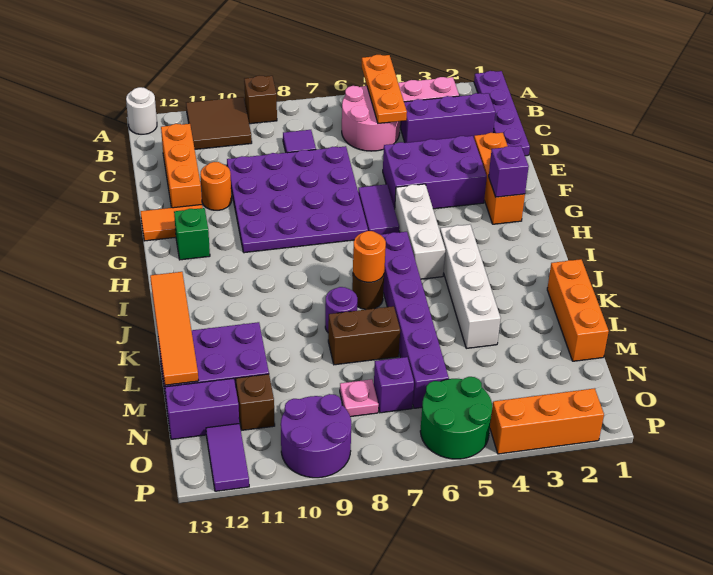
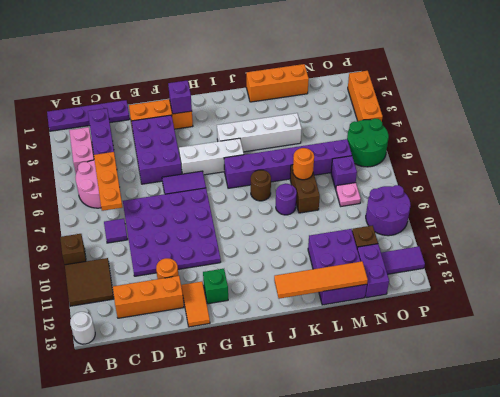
orange plate A5:C5 level 2 -> orange plate C5:C7 level 2
orange round brick J7 level 2 -> orange round brick L7 level 2

